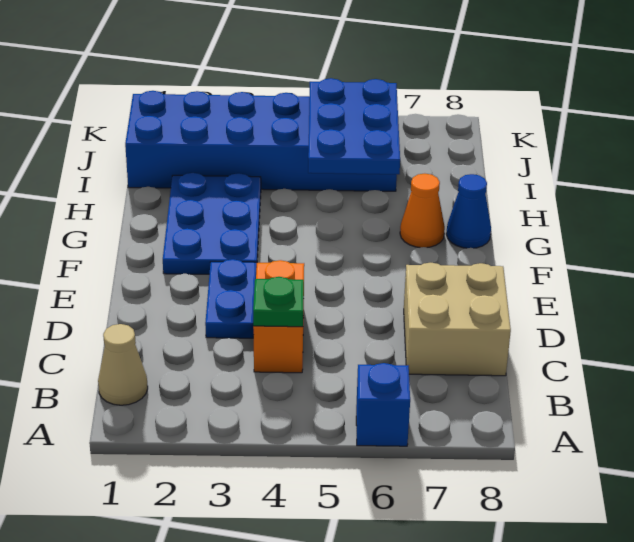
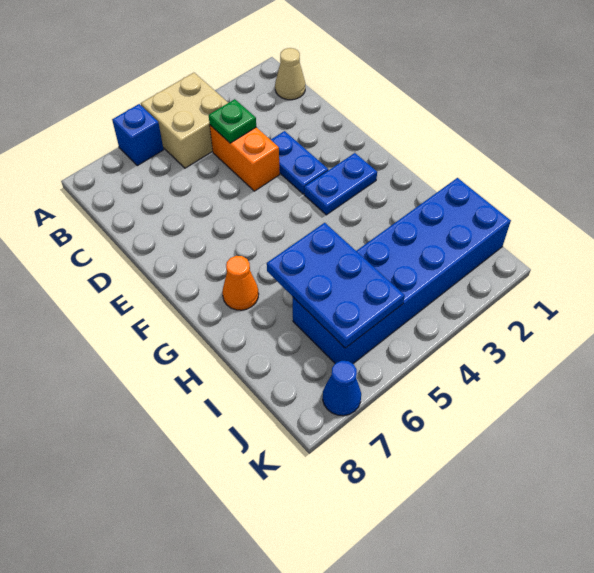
tan brick C7:D8 level 1 -> tan brick A4:B5 level 1
blue plate F2:H3 level 1 -> blue plate F2:F3 level 1
blue cone G8 level 1 -> blue cone K7 level 1

